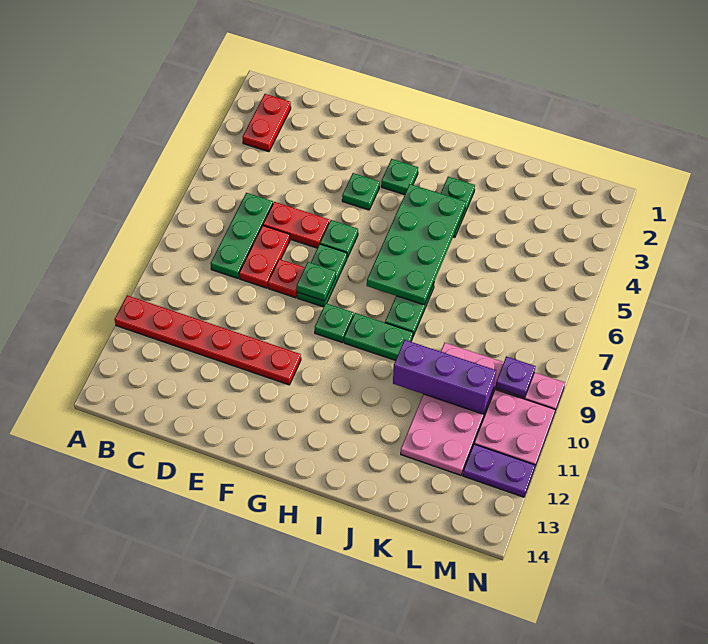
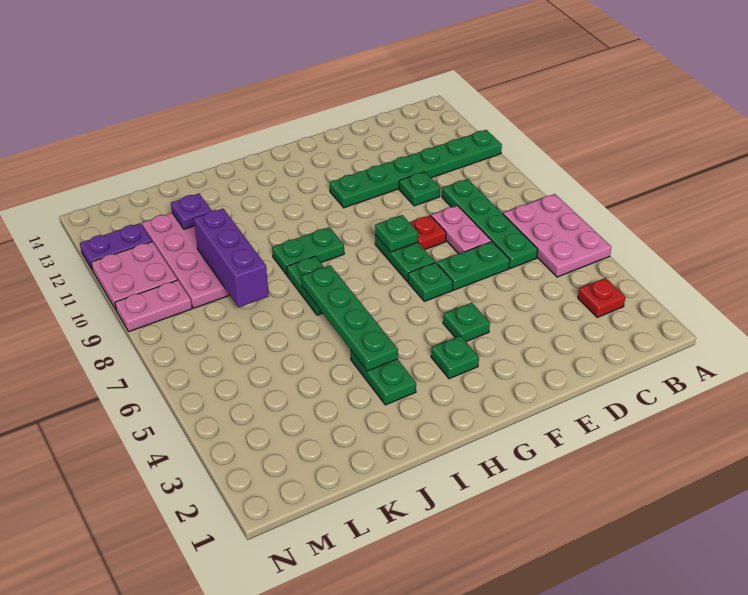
none -> pink plate A5:B7 level 1
red plate A11:F11 level 1 -> green plate A11:F11 level 1
red plate B2:B3 level 1 -> red plate B3 level 1
green plate C6:C8 level 1 -> green plate C6:C9 level 1
red plate D6:E6 level 1 -> green plate D6:E6 level 1
red plate D7:D8 level 1 -> pink plate D7:D8 level 1
green plate G9 level 1 -> green plate D10 level 1
green plate H4:I7 level 2 -> green plate I4:I7 level 2
purple brick J10:L10 level 2 -> purple brick K8:K10 level 2
purple plate M9 level 2 -> purple plate K12 level 2

